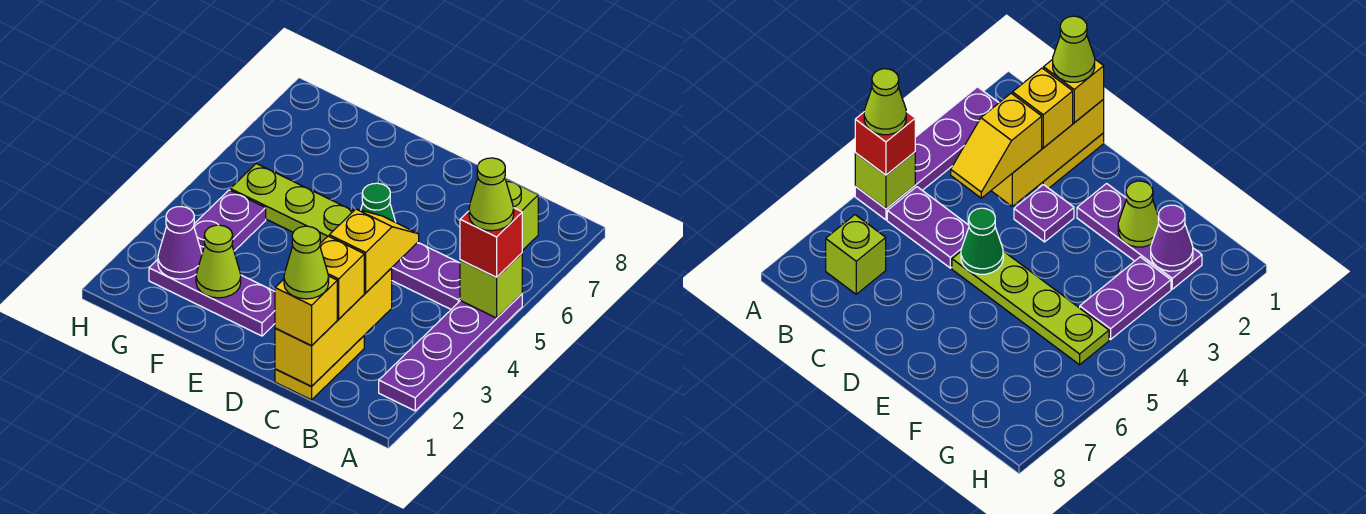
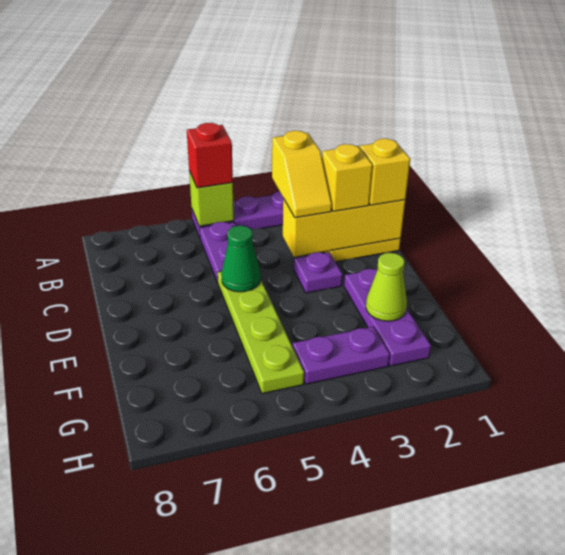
lime cone A5 level 4 -> none
lime brick B7 level 1 -> none
lime cone C1 level 4 -> none
yellow slope C3:C4 level 3 top 3 -> yellow slope B3:C3 level 3 top B
purple cone G2 level 2 -> none

